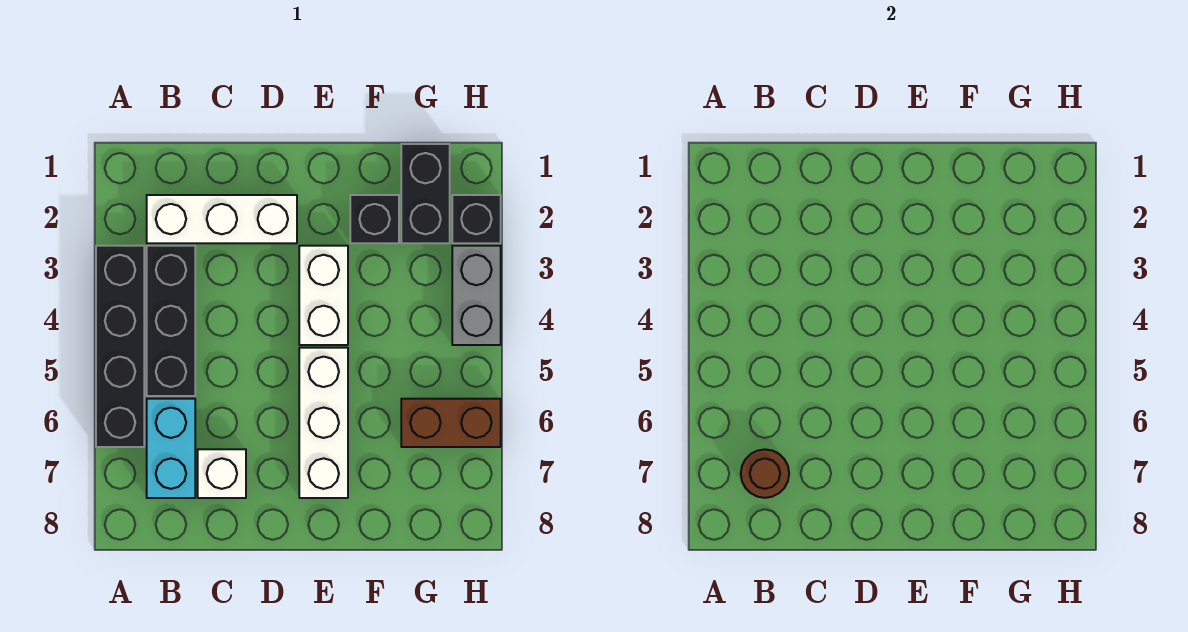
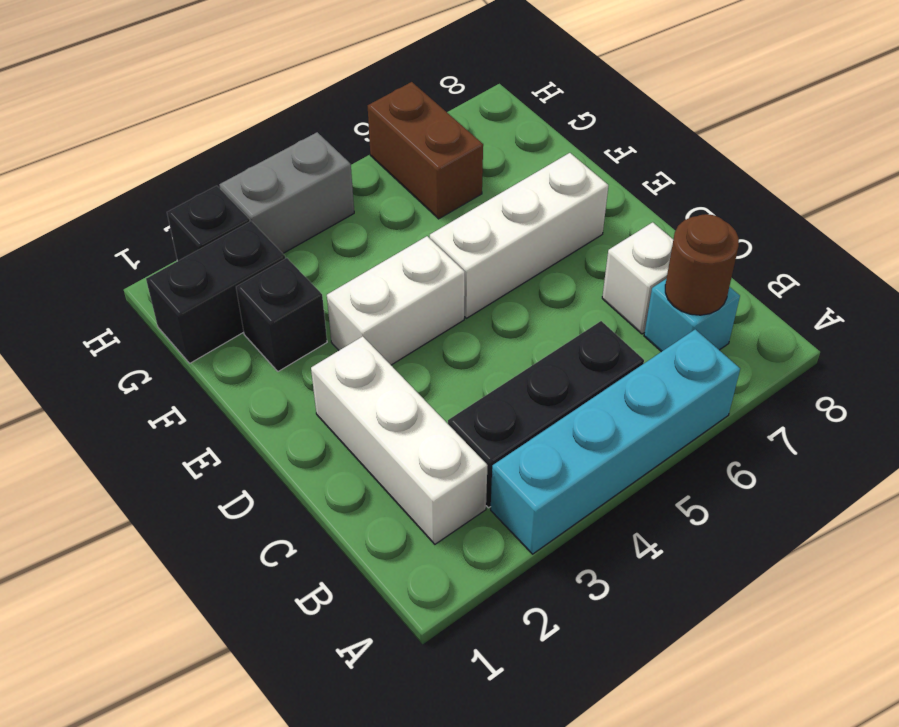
black brick A3:A6 level 1 -> cyan brick A3:A6 level 1
cyan brick B6:B7 level 1 -> cyan brick B7 level 1

